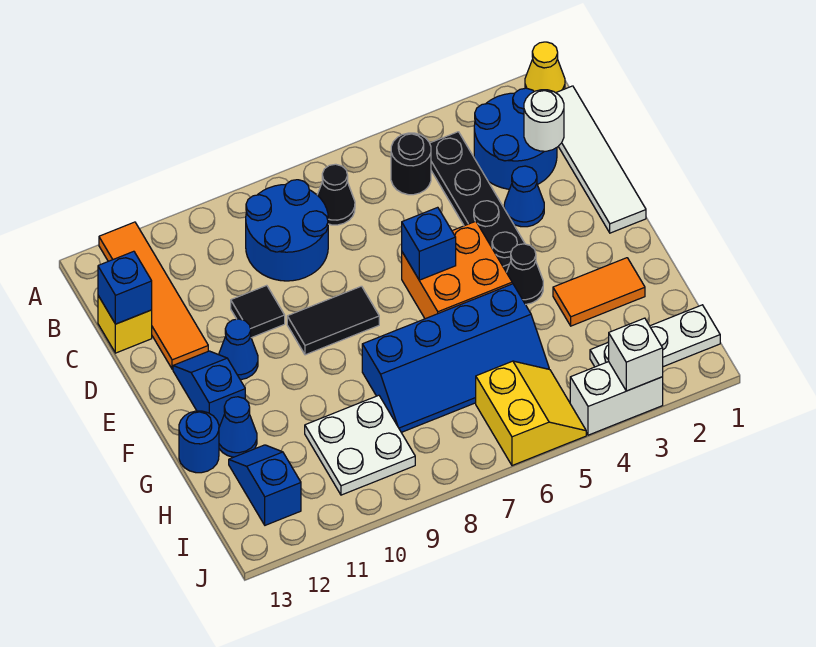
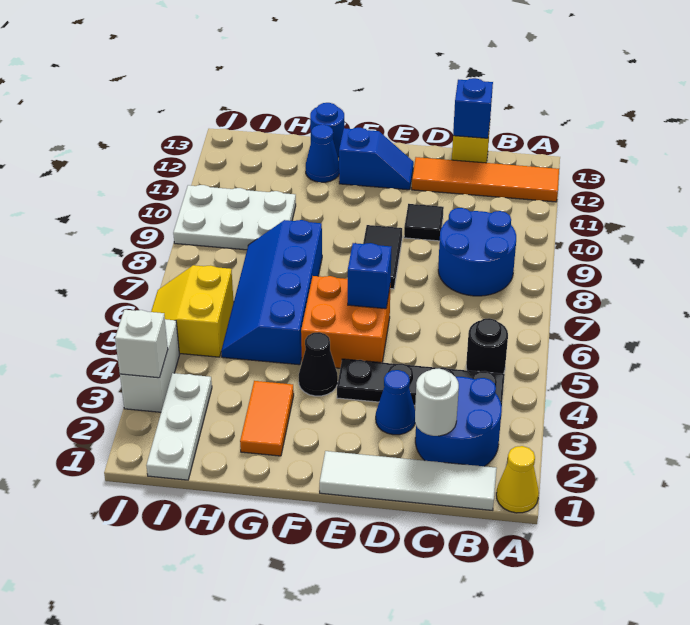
black cone B7 level 1 -> none
blue cone E11 level 1 -> none
white plate H9:I10 level 1 -> white plate H9:J10 level 1
blue slope H12:I12 level 1 top I -> none
yellow slope I5:J6 level 1 top 6 -> yellow slope I5:J6 level 1 top I

